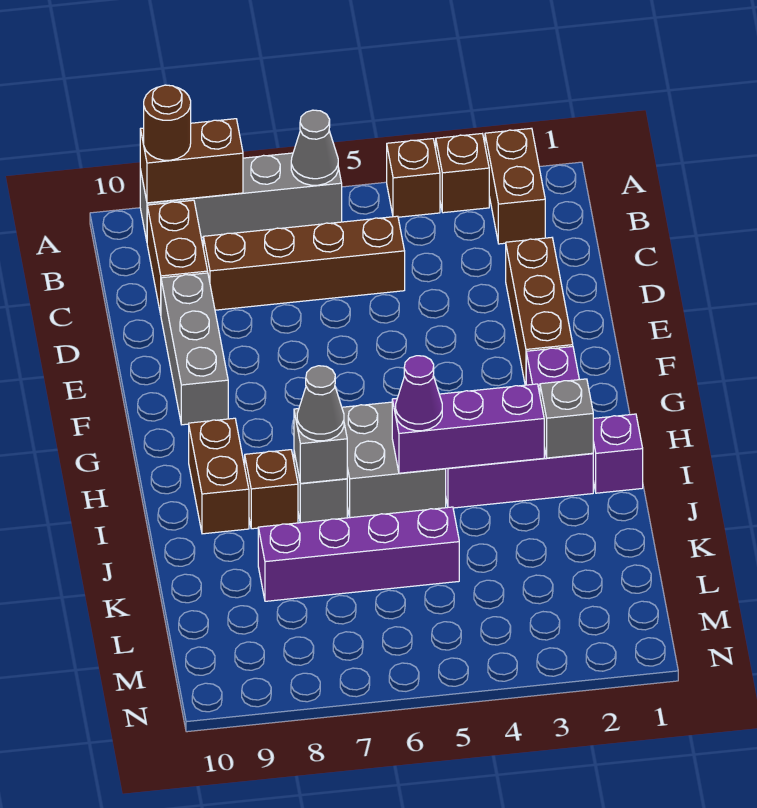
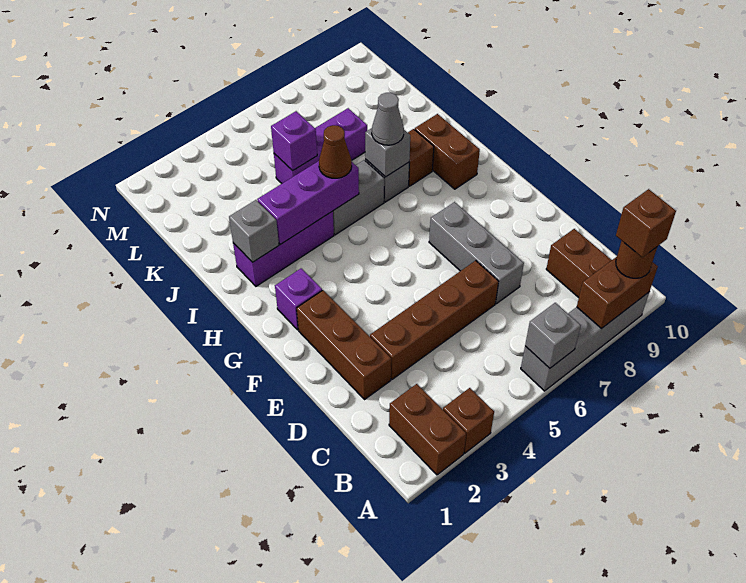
brown brick A4 level 1 -> brown brick A9 level 4
grey cone A6 level 2 -> grey brick A6 level 2
brown brick C5:C8 level 1 -> brown brick D3:D6 level 1
grey brick D9:F9 level 1 -> grey brick D7:F7 level 1
grey brick H5:I6 level 1 -> grey brick I5:I6 level 1
purple brick I1 level 1 -> purple brick K5 level 2
purple cone I5 level 3 -> brown cone I5 level 3
purple brick K5:K8 level 1 -> purple brick K5:K7 level 1

